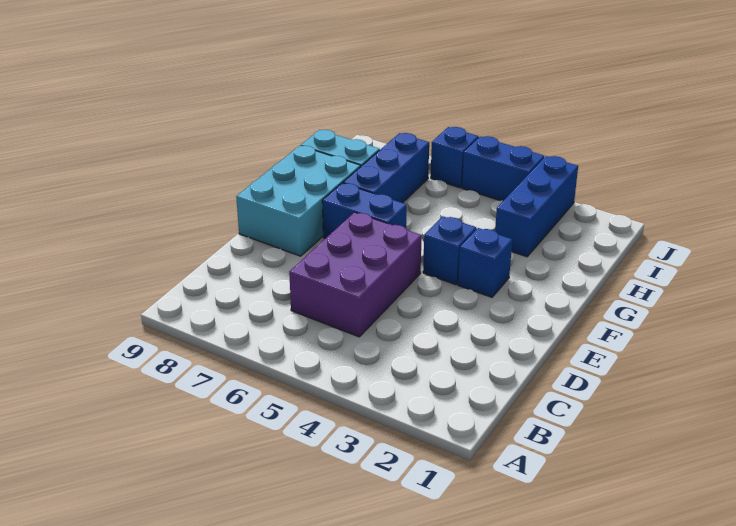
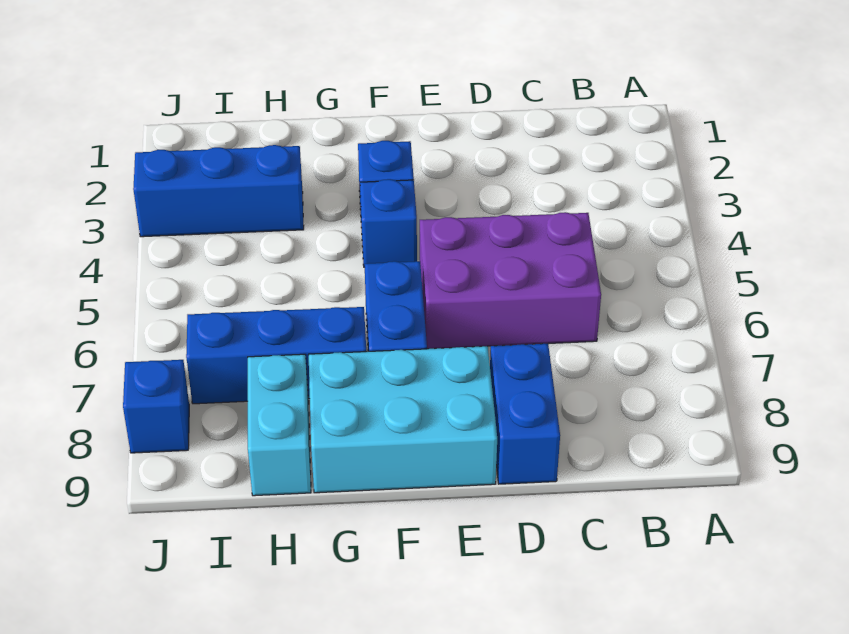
blue brick J4:J5 level 1 -> blue brick D8:D9 level 1
blue brick J6 level 1 -> blue brick J8 level 1

